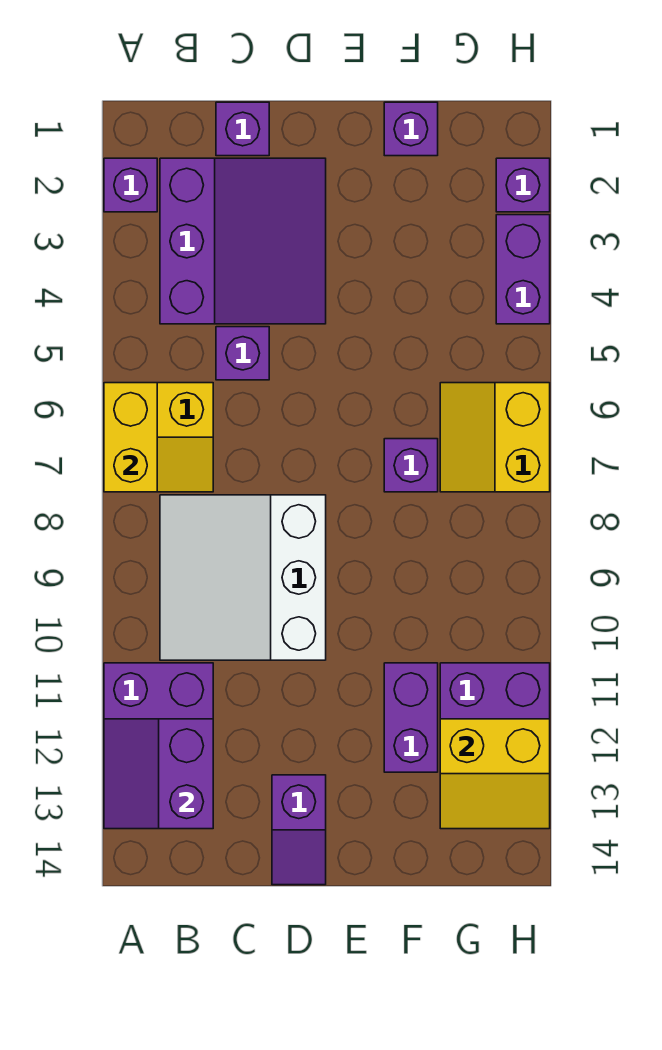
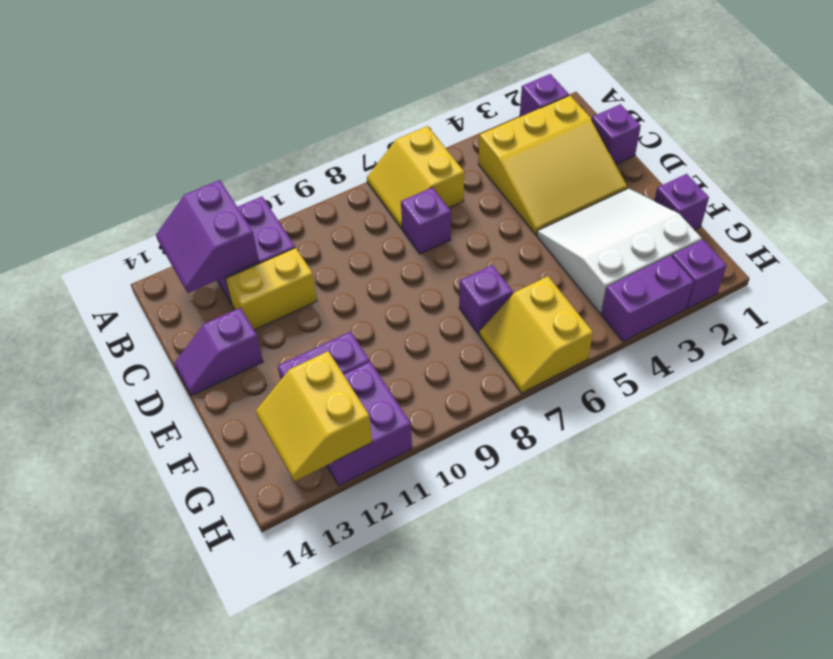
yellow brick A6:A7 level 2 -> yellow brick C11:C12 level 1
purple slope A12:B13 level 2 top B -> purple slope A12:B13 level 2 top 12
purple slope B2:D4 level 1 top B -> yellow slope B2:D4 level 1 top B
white slope B8:D10 level 1 top D -> white slope E2:G4 level 1 top G
purple brick C5 level 1 -> purple brick C7 level 1
yellow slope G6:H7 level 1 top H -> yellow slope G6:H7 level 1 top 6

